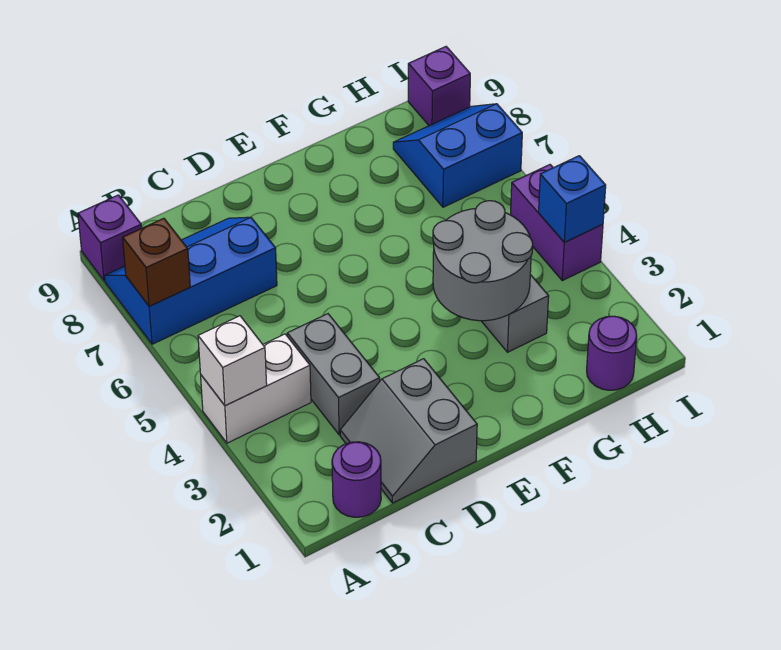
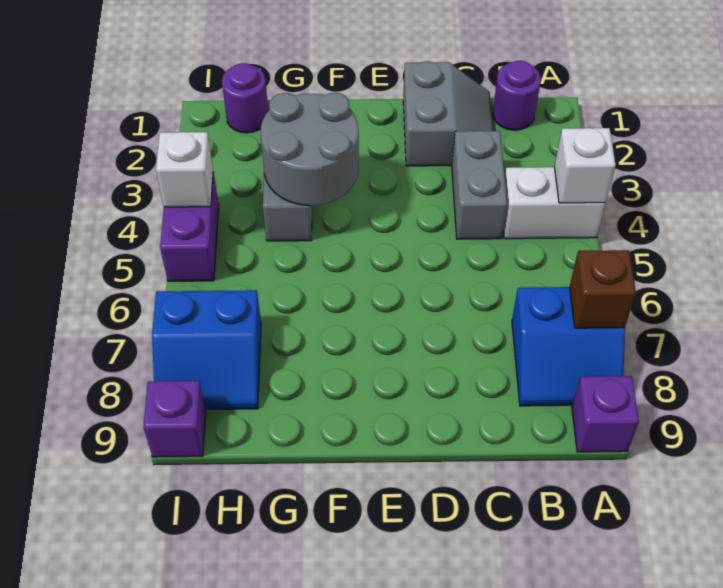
blue slope A7:C8 level 1 top 7 -> blue slope A7:B8 level 1 top 7
blue brick I4 level 2 -> white brick I4 level 2

